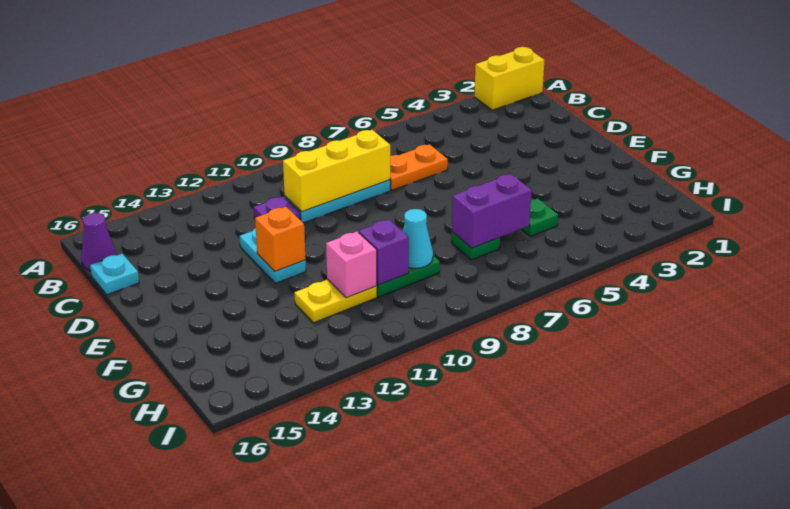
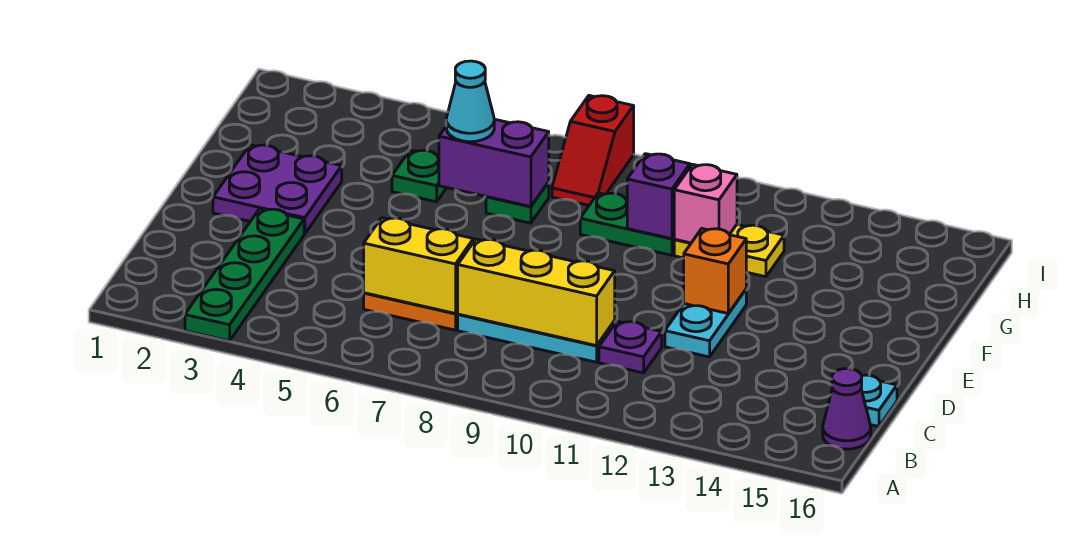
yellow brick A1:A2 level 1 -> yellow brick C6:C7 level 2
none -> green plate A3:D3 level 1
none -> purple plate E2:F3 level 1
cyan cone G9 level 2 -> cyan cone G6 level 3
none -> red slope H8:I8 level 1 top I

